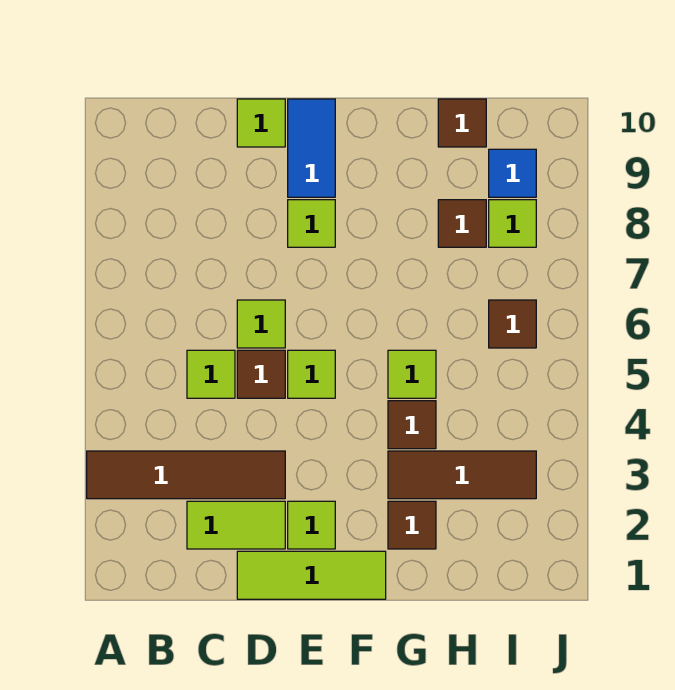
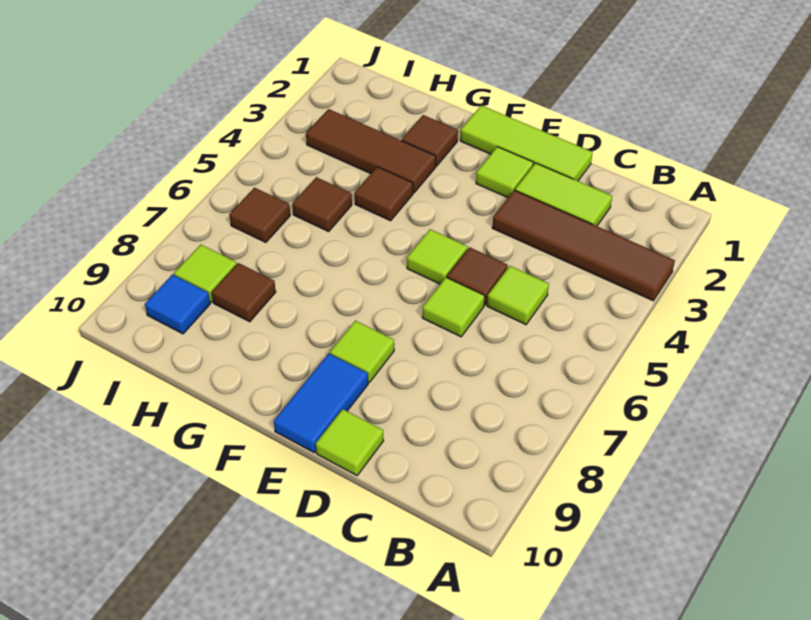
lime tile G5 level 1 -> none
brown tile H10 level 1 -> brown tile H5 level 1

